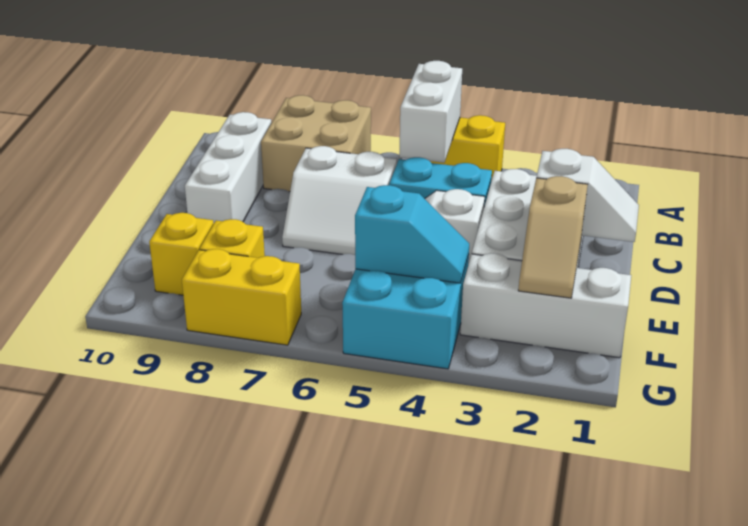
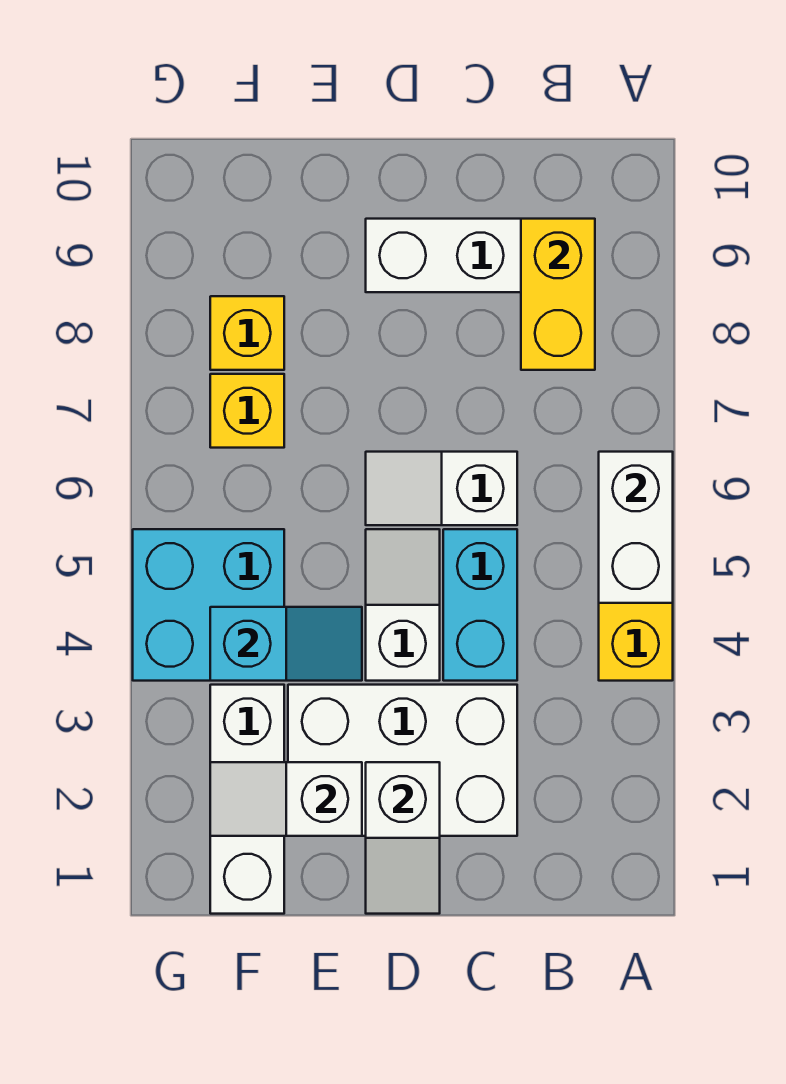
white brick A5:B5 level 2 -> white brick A5:A6 level 2
tan brick A7:B8 level 1 -> none
white slope C6:D7 level 1 top C -> white slope C6:D6 level 1 top C
tan slope E2:F2 level 2 top E -> white slope E2:F2 level 2 top E
cyan slope F4:F5 level 2 top 5 -> cyan slope E4:F4 level 2 top F
yellow brick F9 level 1 -> yellow brick F7 level 1
yellow brick G7:G8 level 1 -> yellow brick B8:B9 level 2

